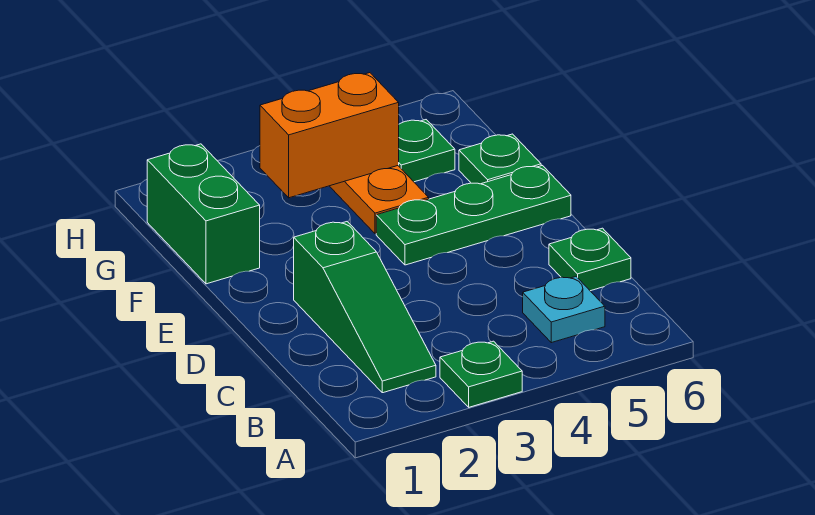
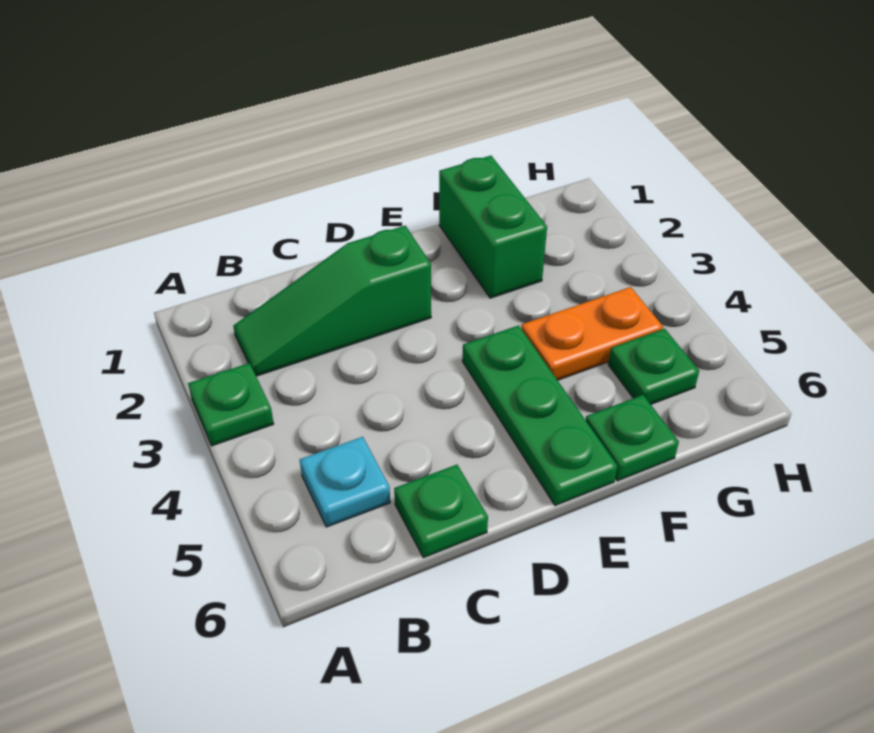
green brick F1:G1 level 1 -> green brick F1:F2 level 1
orange brick G3:G4 level 2 -> none

